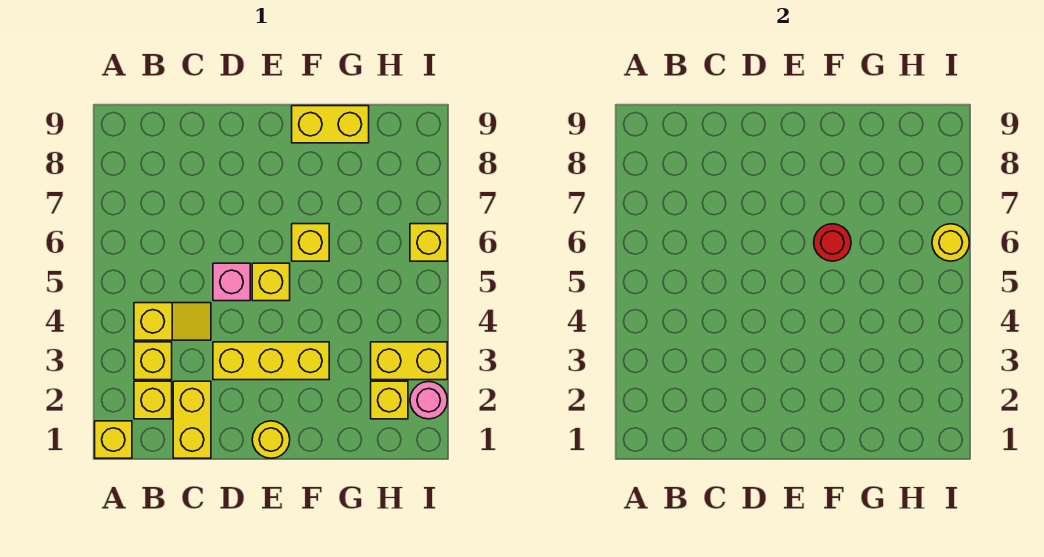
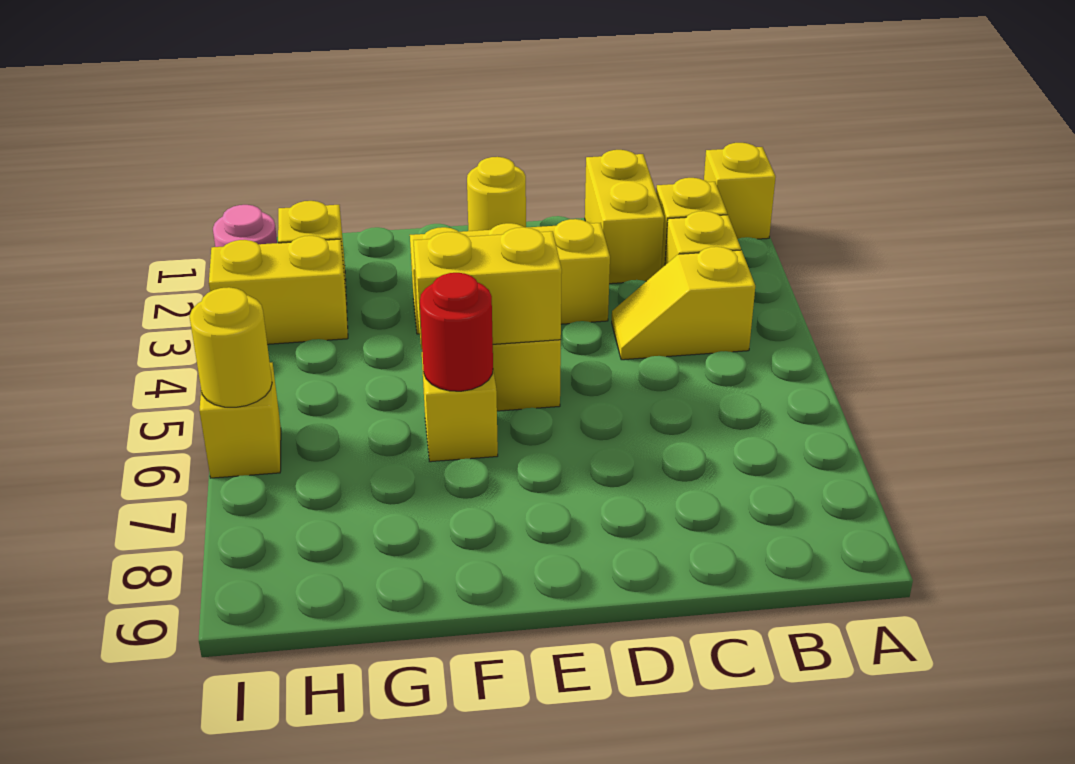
pink brick D5 level 1 -> none
yellow brick F9:G9 level 1 -> yellow brick E5:F5 level 2

